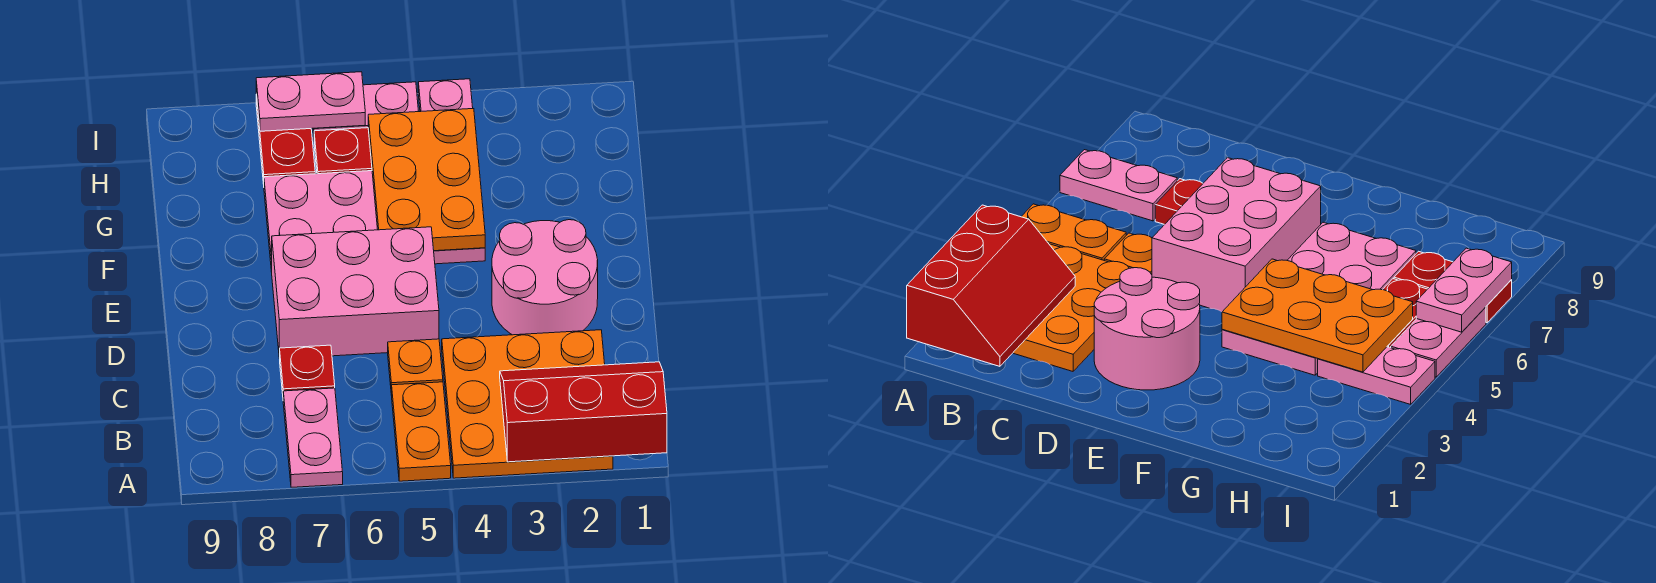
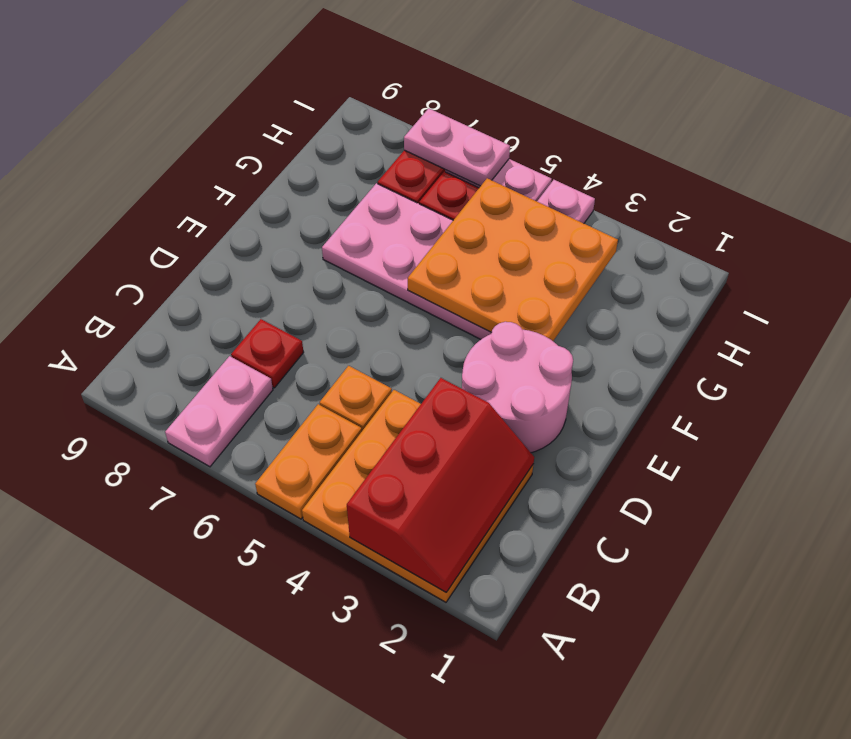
red slope A1:B3 level 2 top A -> red slope A2:C3 level 2 top 3
pink brick D5:E7 level 1 -> none
orange plate F4:H5 level 2 -> orange plate F3:H5 level 2

